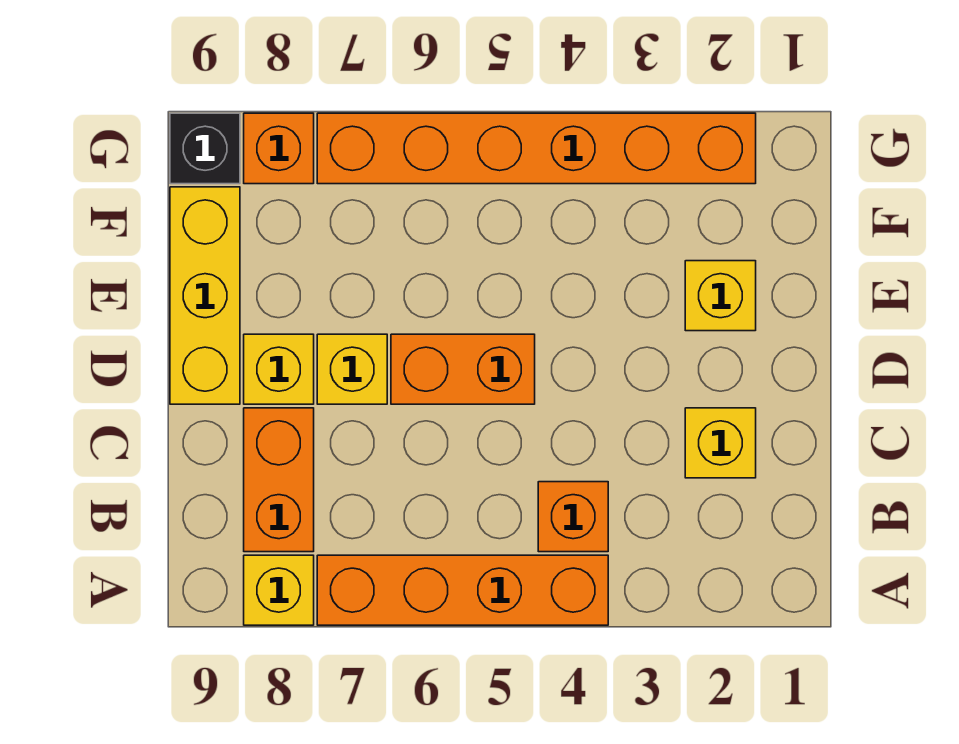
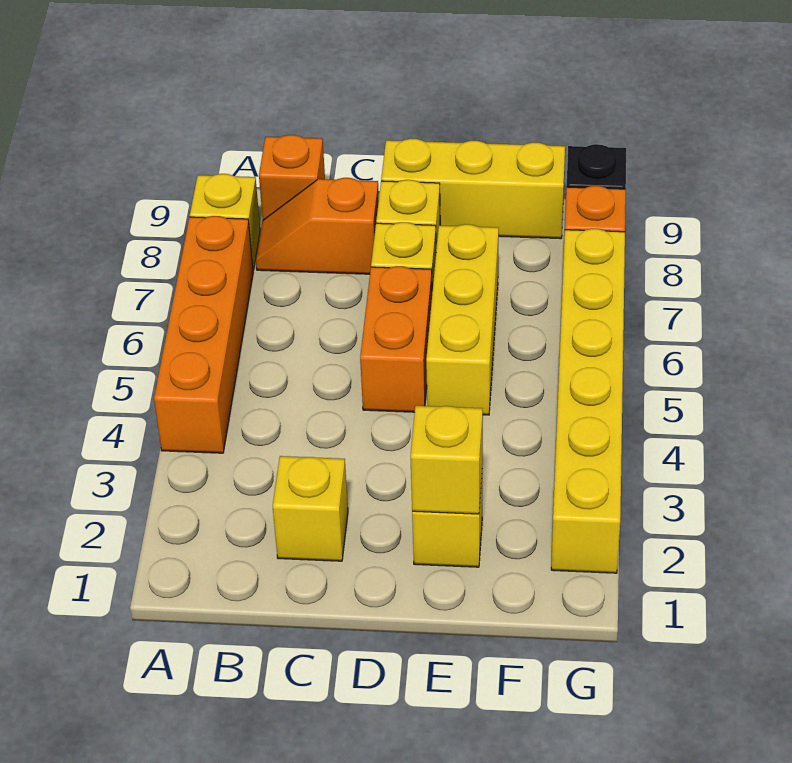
orange brick B4 level 1 -> orange brick B9 level 1
orange brick B8:C8 level 1 -> orange slope B8:C8 level 1 top C
none -> yellow brick E2 level 2
none -> yellow brick E5:E7 level 1
orange brick G2:G7 level 1 -> yellow brick G2:G7 level 1

